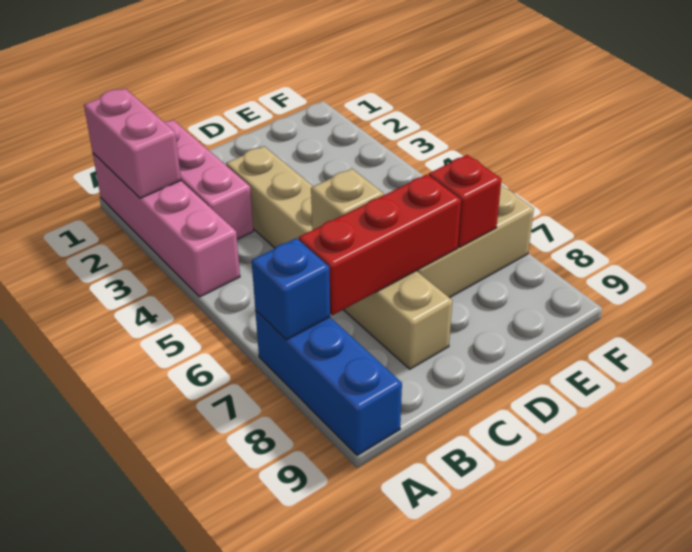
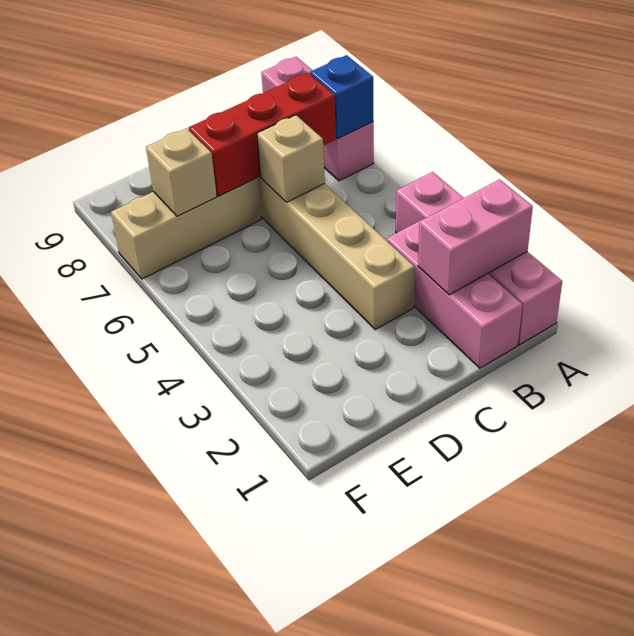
pink brick A1:A2 level 2 -> pink brick A2:B2 level 2
blue brick A7:A9 level 1 -> pink brick A7:A9 level 1
red brick E7 level 2 -> tan brick E7 level 2

